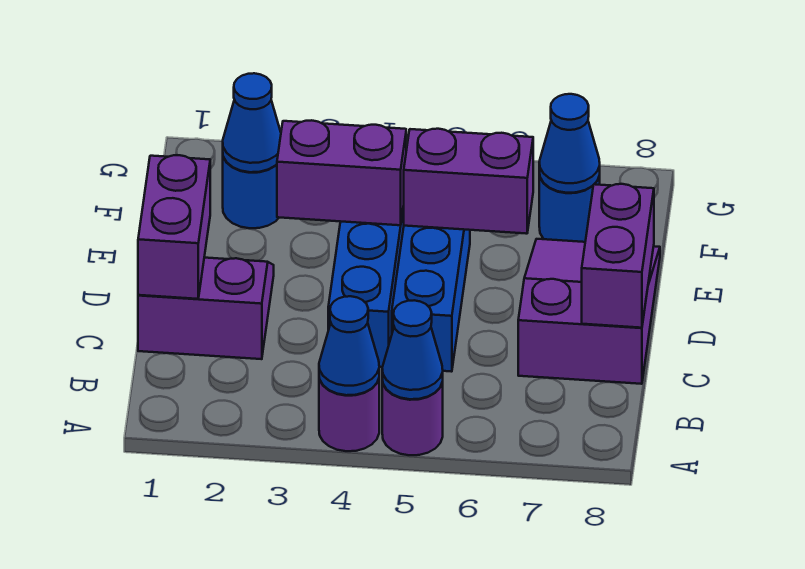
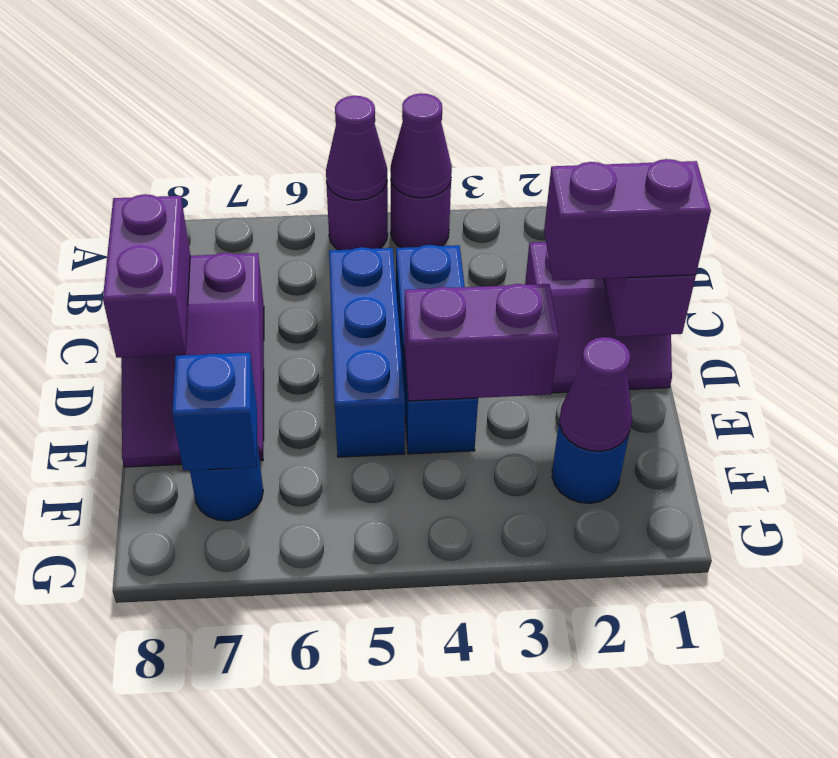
blue cone A4 level 2 -> purple cone A4 level 2
blue cone A5 level 2 -> purple cone A5 level 2
purple brick E5:E6 level 2 -> purple brick D1:D2 level 3
blue cone F2 level 2 -> purple cone F2 level 2
blue cone F7 level 2 -> blue brick F7 level 2

